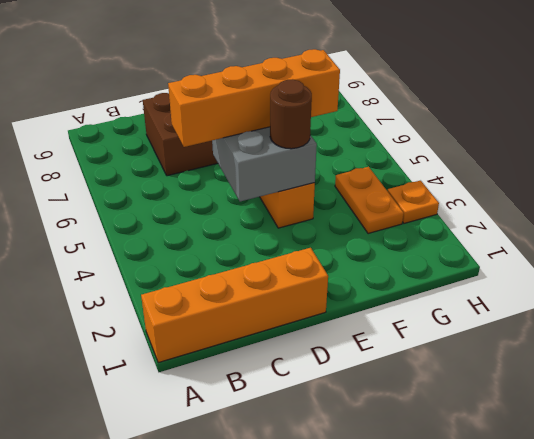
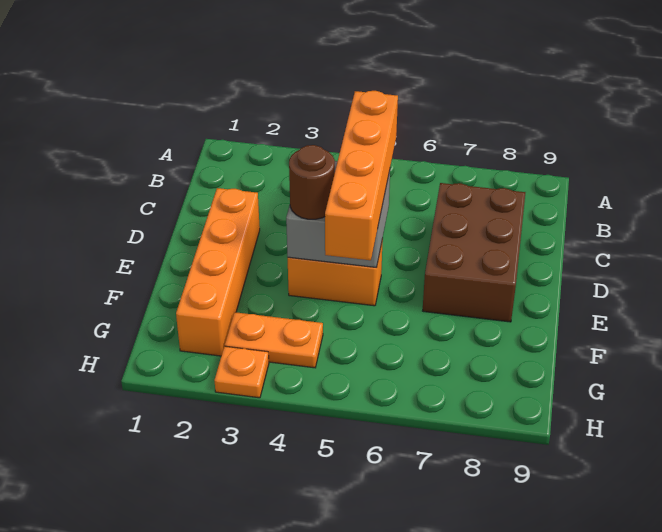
orange brick A1:D1 level 1 -> orange brick D2:G2 level 1

